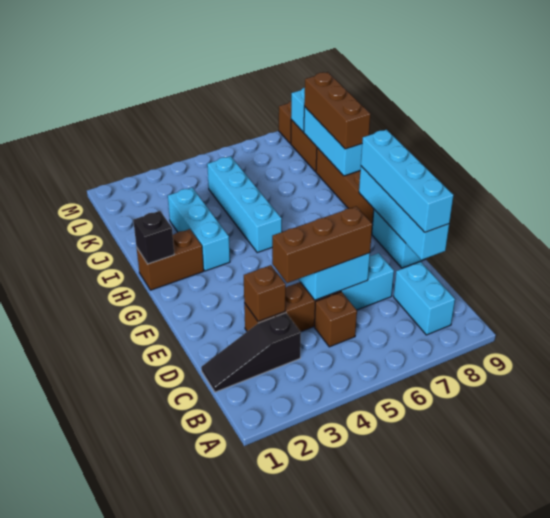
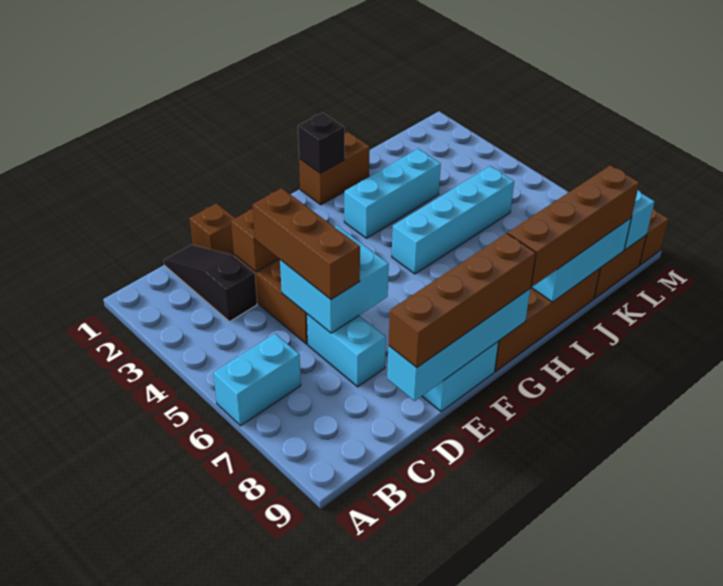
cyan brick B8:C8 level 1 -> cyan brick A6:B6 level 1
brown brick C5 level 1 -> brown brick D1 level 1
cyan brick D9:G9 level 3 -> brown brick D9:G9 level 3
brown brick H1:H2 level 1 -> brown brick H1:I1 level 1
brown brick I9:K9 level 3 -> brown brick H9:K9 level 3

